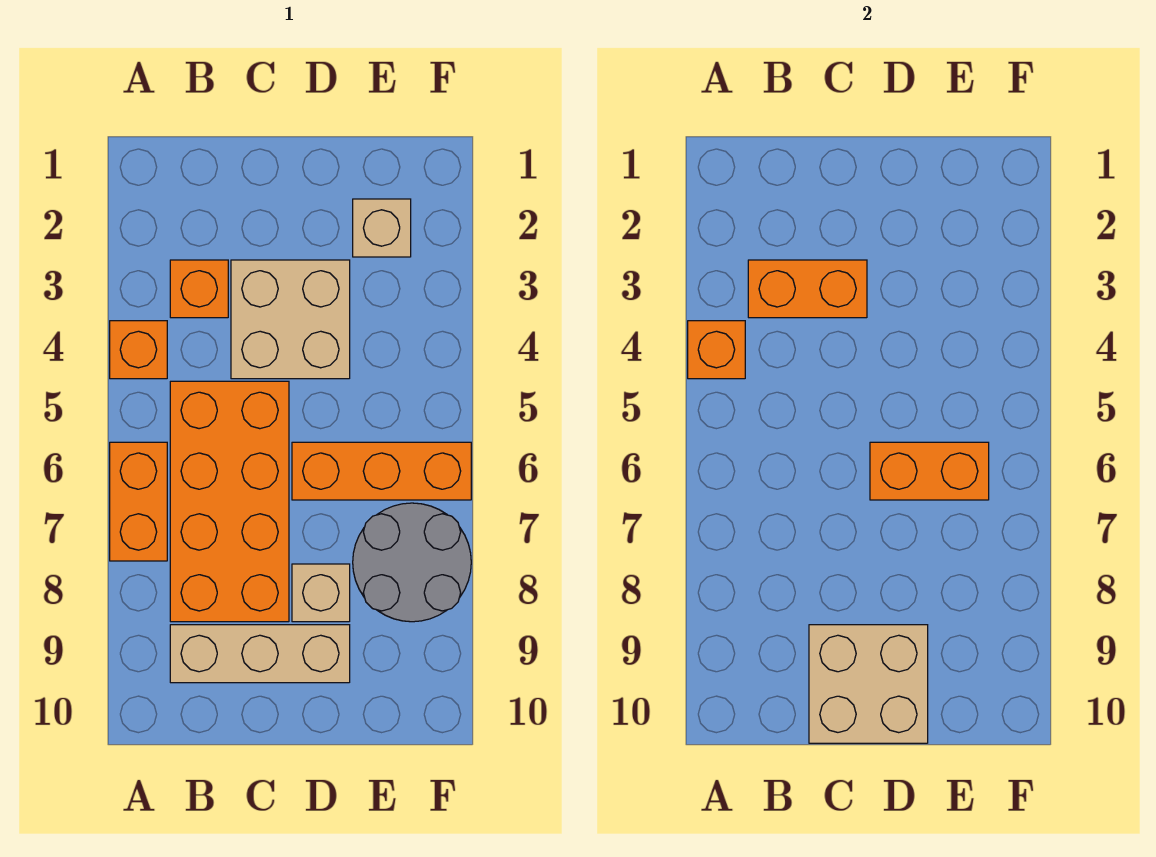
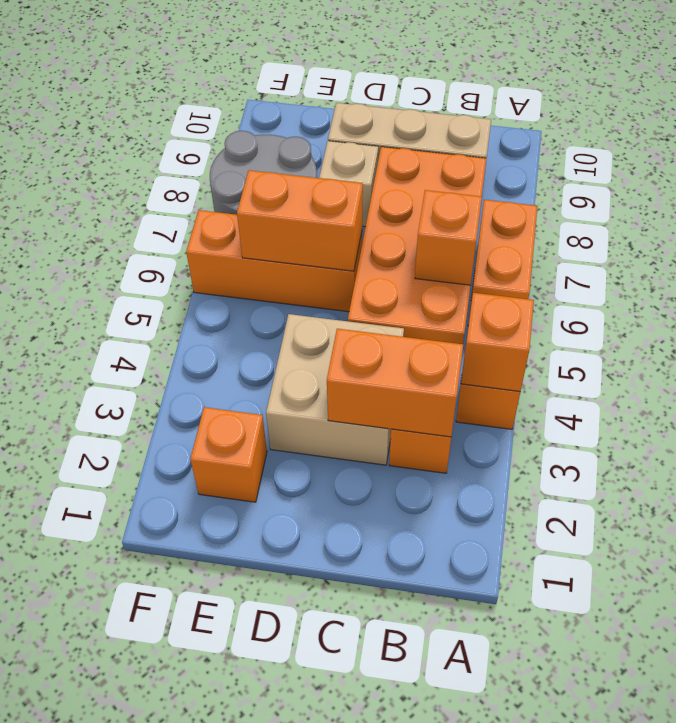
none -> orange brick B6 level 2
tan brick C9:D10 level 2 -> none
tan brick E2 level 1 -> orange brick E2 level 1

